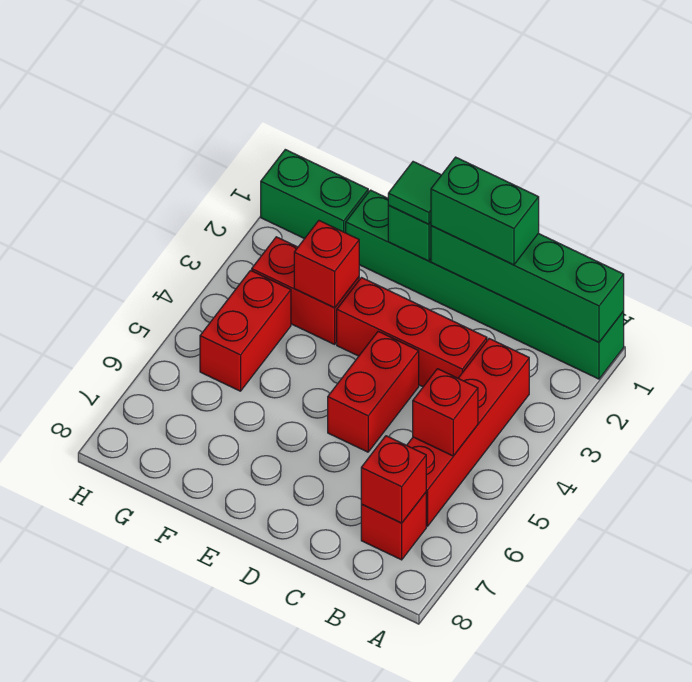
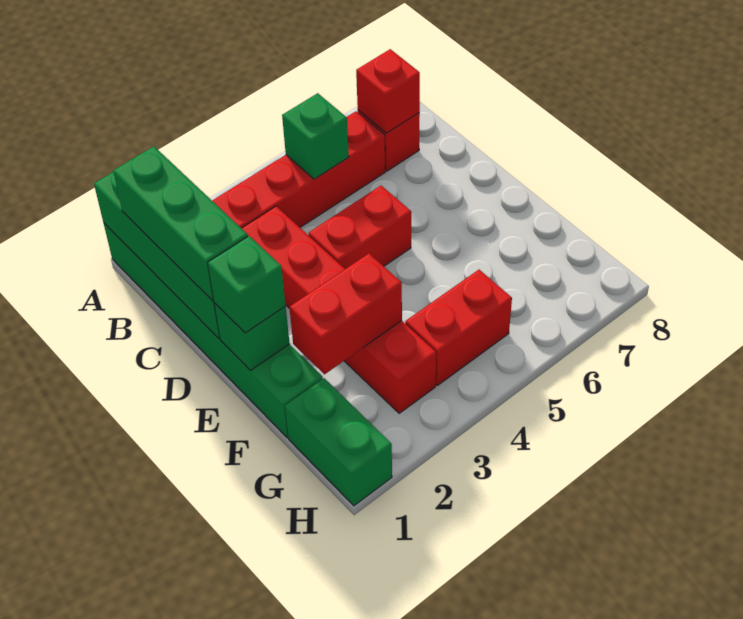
red brick B5 level 2 -> green brick B5 level 2
green brick C1:D1 level 3 -> green brick B1:D1 level 3
green tile E1 level 3 -> green brick E1 level 3
red brick F3 level 2 -> red brick F2:F3 level 2

